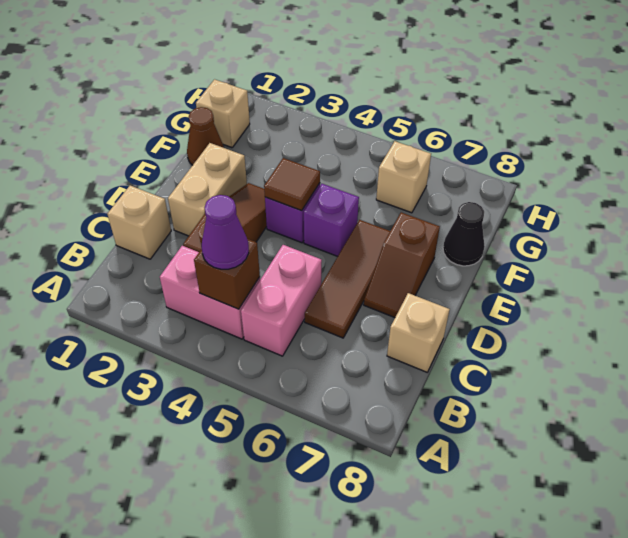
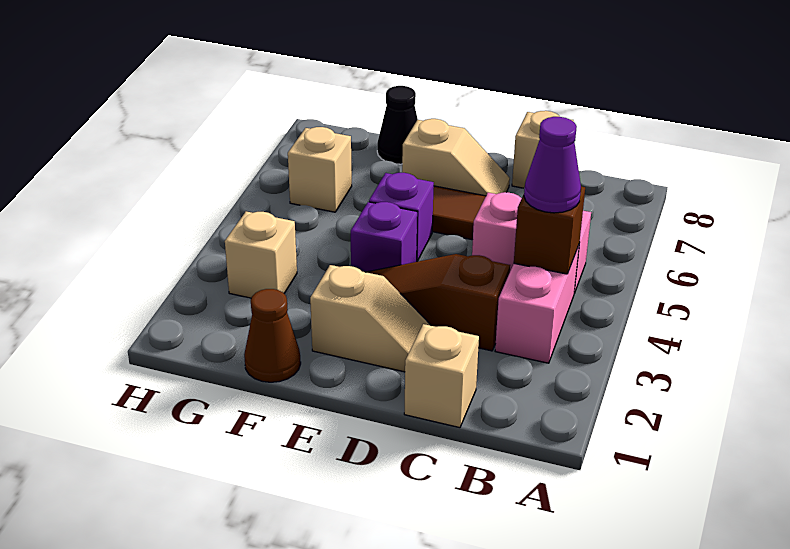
tan brick D2:E2 level 1 -> tan slope D2:E2 level 1 top E
brown slope D7:E7 level 1 top E -> tan slope D7:E7 level 1 top E
brown tile E4 level 2 -> none
tan brick G1 level 1 -> tan brick G3 level 1

